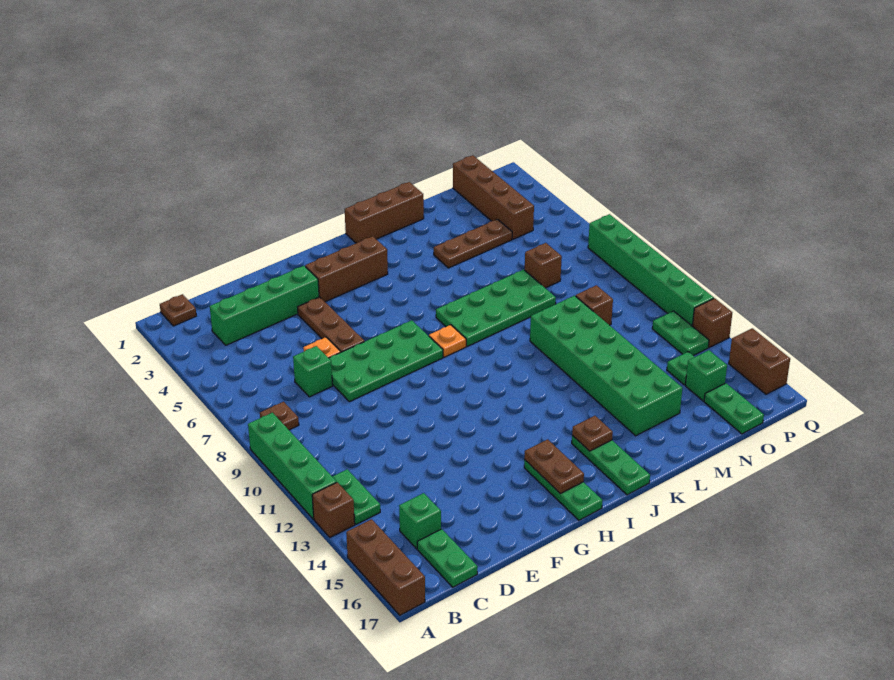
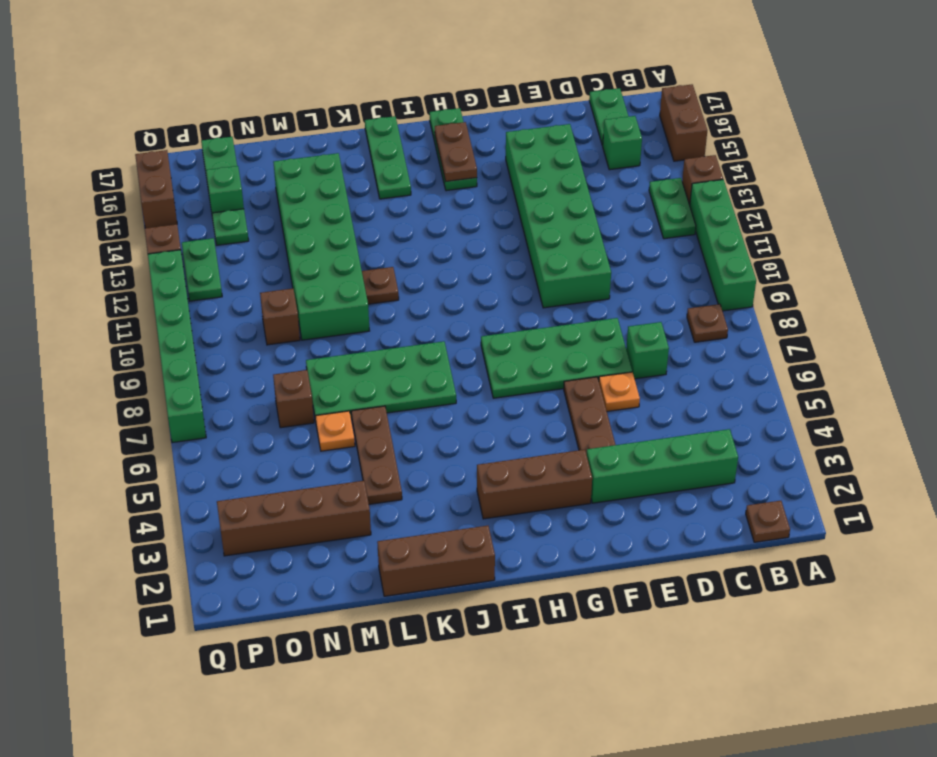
brown brick A15:A17 level 1 -> brown brick A15:A16 level 1
none -> green brick E10:F15 level 1
orange plate I8 level 1 -> orange plate M6 level 1
brown plate J15 level 2 -> brown plate K11 level 1
brown plate L4:N4 level 1 -> brown plate L4:L6 level 1
brown brick O1:O4 level 1 -> brown brick M3:P3 level 1

